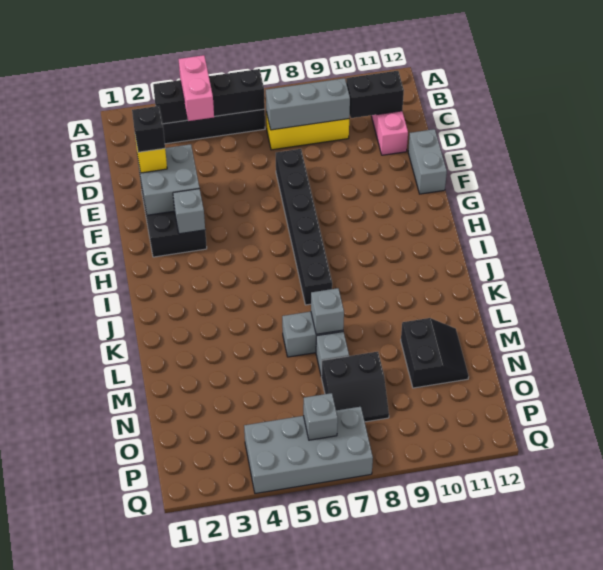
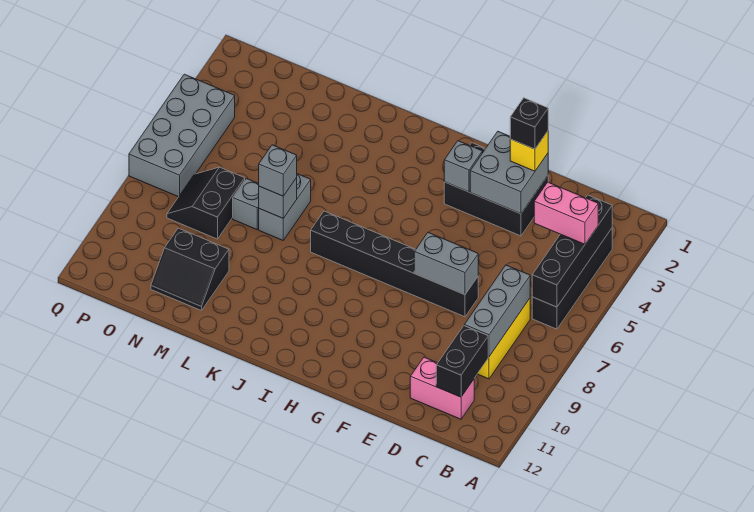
grey brick E12:F12 level 1 -> grey brick E7:F7 level 2
grey brick P6 level 2 -> grey brick L7 level 3

